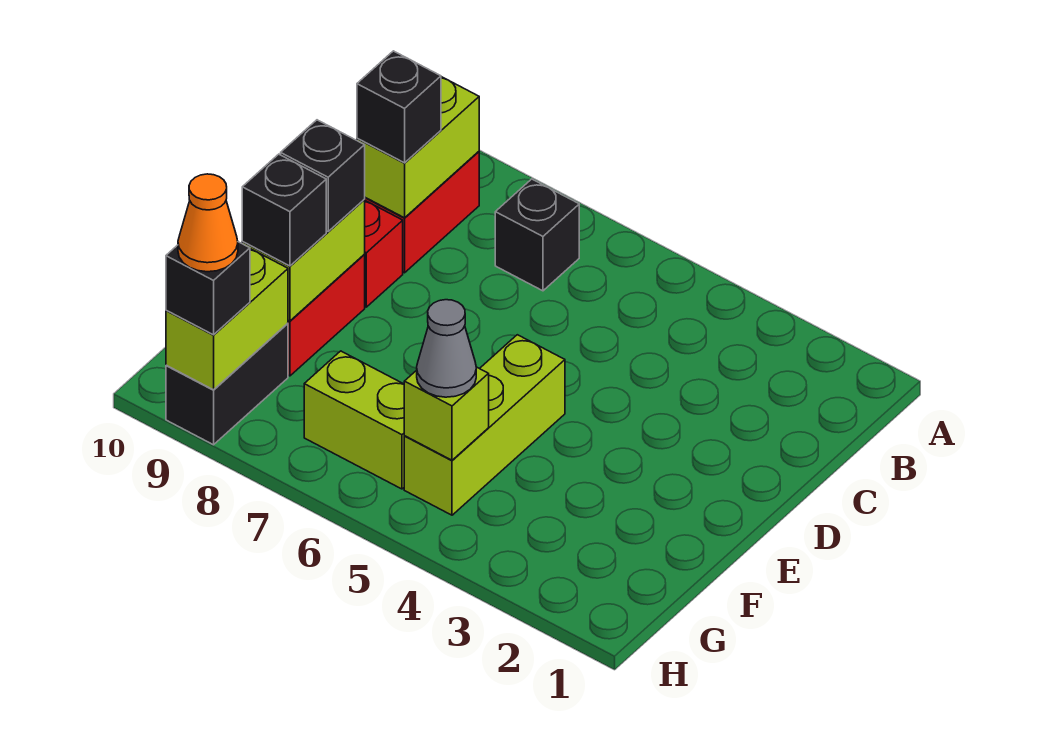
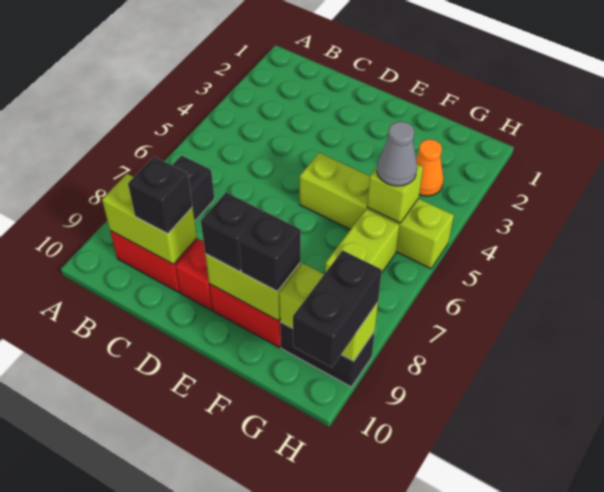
lime brick E5:G5 level 1 -> lime brick E5:H5 level 1
black brick H9 level 3 -> black brick H9:H10 level 3
orange cone H9 level 4 -> orange cone G3 level 1

